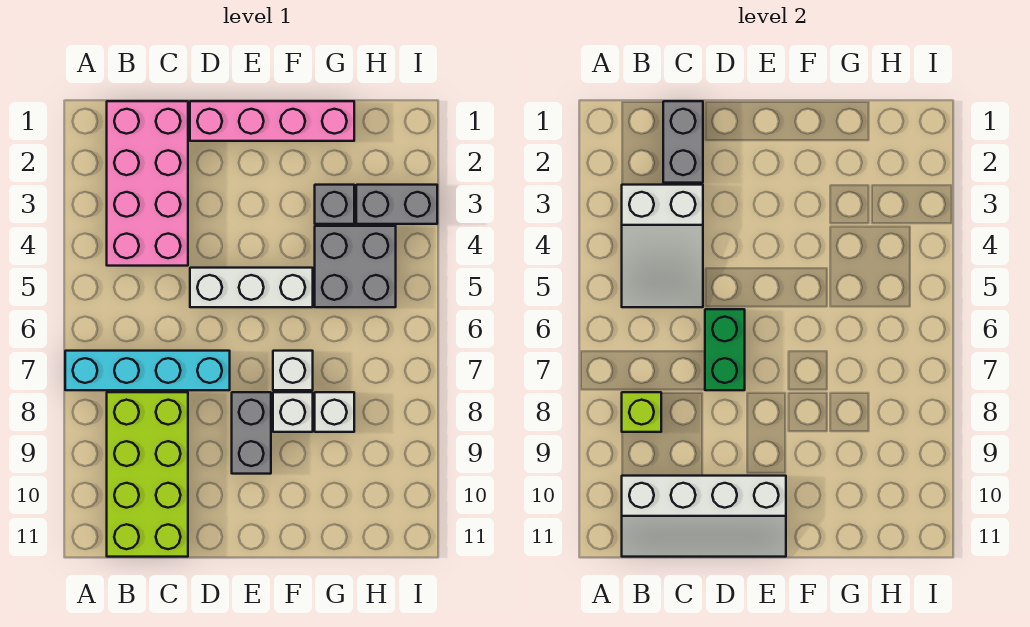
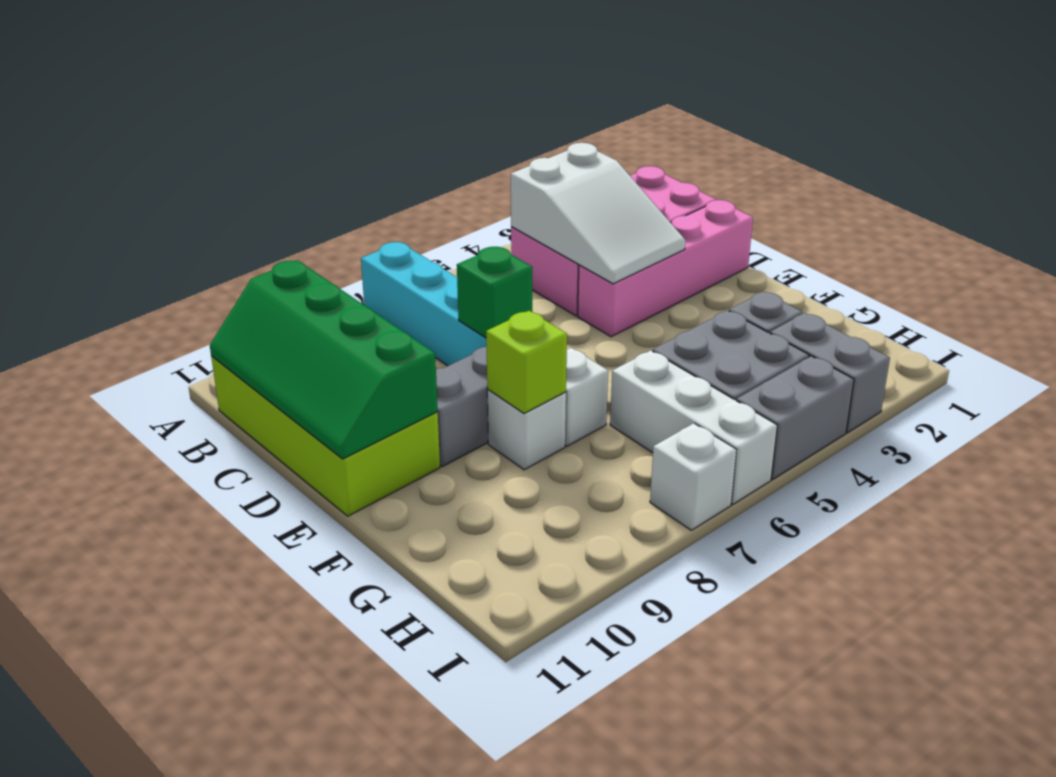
white slope B3:C5 level 2 top 3 -> white slope B3:D4 level 2 top B
lime brick B8:C11 level 1 -> lime brick B10:E11 level 1
lime brick B8 level 2 -> lime brick F8 level 2
white slope B10:E11 level 2 top 10 -> green slope B10:E11 level 2 top 10
grey brick C1:C2 level 2 -> grey brick I4:I5 level 1
pink brick D1:G1 level 1 -> pink brick D1:D4 level 1
white brick D5:F5 level 1 -> white brick G6:I6 level 1
green brick D6:D7 level 2 -> green brick D7 level 2
white brick G8 level 1 -> white brick I7 level 1

